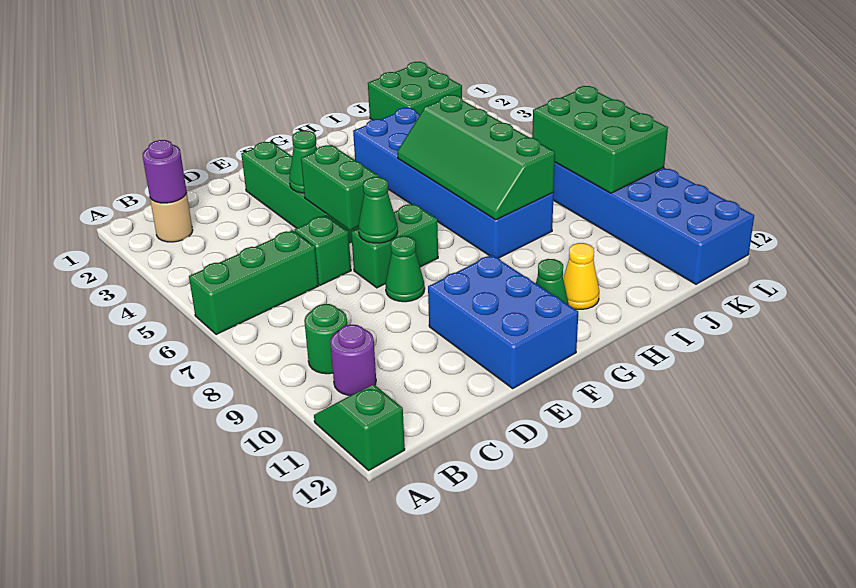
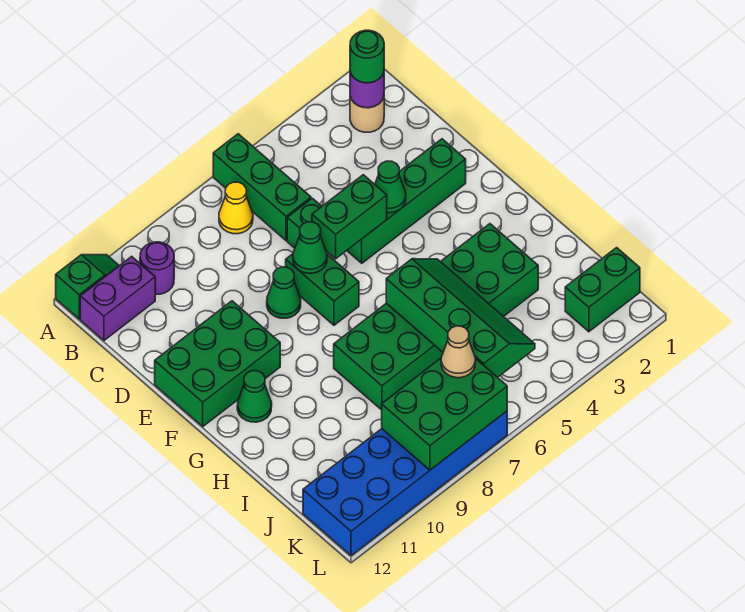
green round brick B9 level 1 -> green round brick B2 level 3
none -> purple brick B11:B12 level 1
blue brick E10:F12 level 1 -> green brick E10:F12 level 1
blue brick H3:I8 level 1 -> green brick H3:I8 level 1
green slope H5:I8 level 2 top I -> green slope H5:K6 level 2 top 6
yellow cone H11 level 1 -> yellow cone B7 level 1
green brick J1:K2 level 1 -> green brick K1:K2 level 1
none -> tan cone K7 level 3

